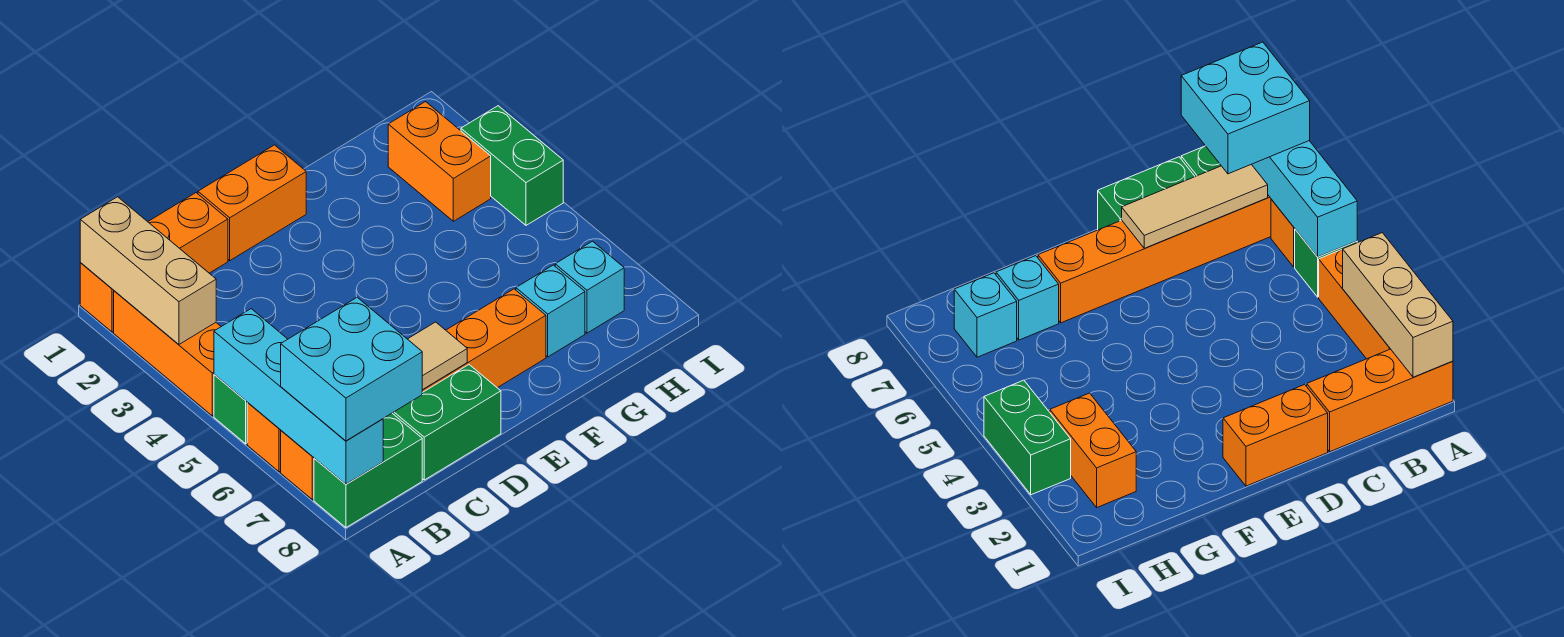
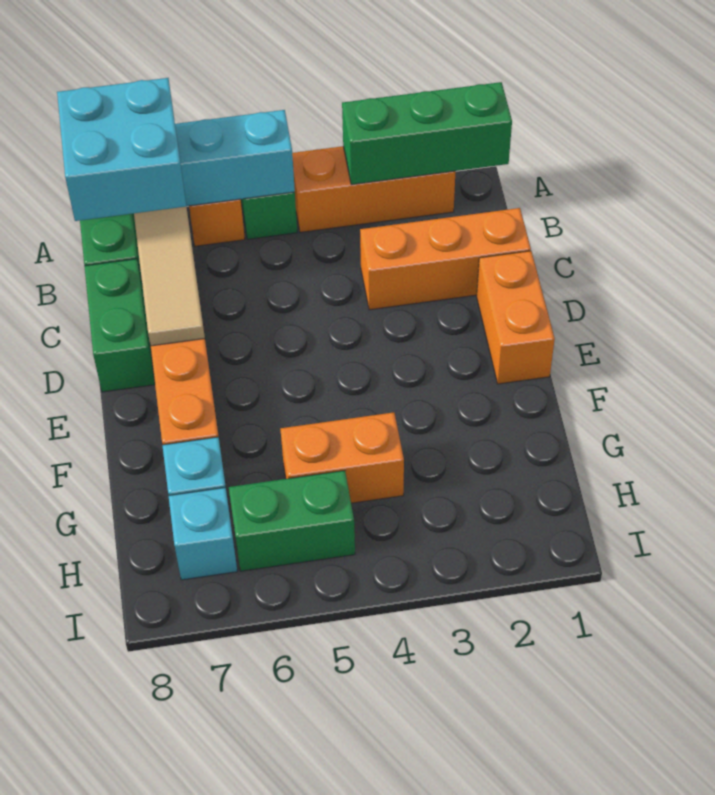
orange brick A1:C1 level 1 -> orange brick C1:C3 level 1
tan brick A1:A3 level 2 -> green brick A1:A3 level 2
orange brick H2:H3 level 1 -> orange brick G4:G5 level 1
green brick I3:I4 level 1 -> green brick H5:H6 level 1

